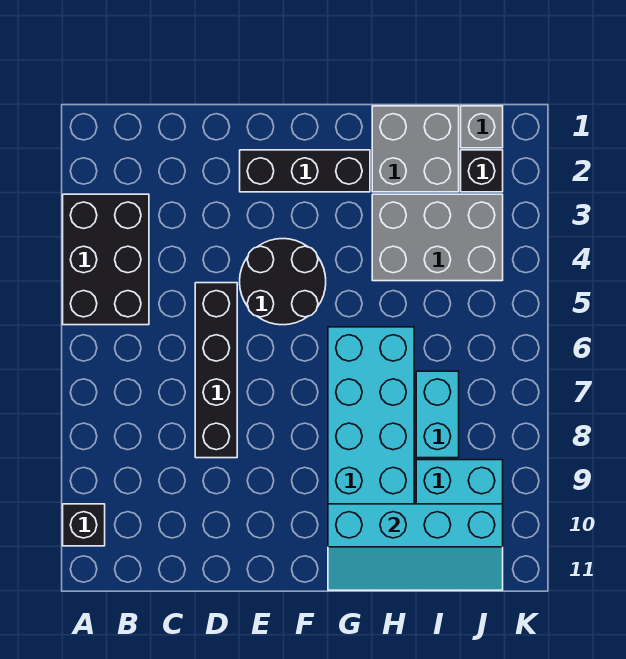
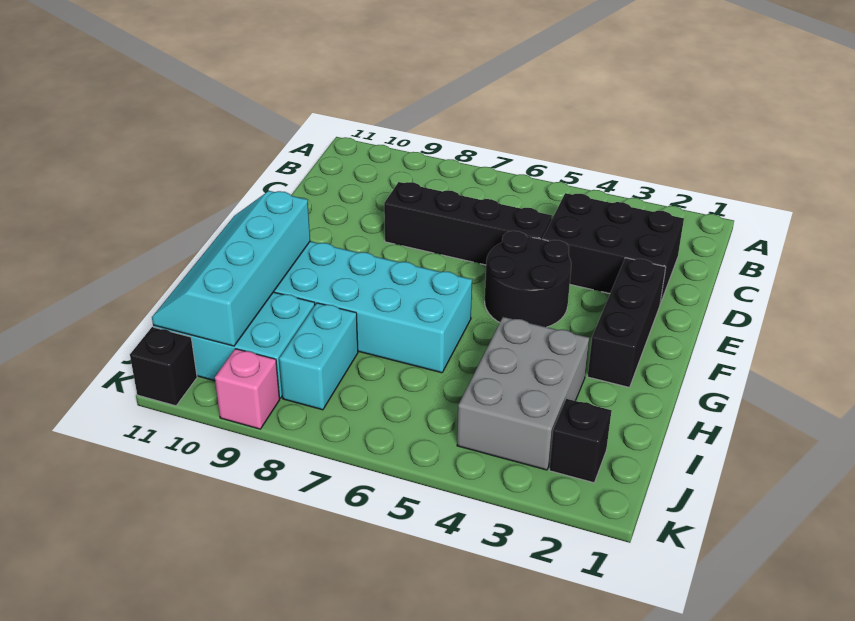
black brick A3:B5 level 1 -> black brick C2:D4 level 1
black brick A10 level 1 -> black brick K11 level 1
grey brick H1:I2 level 1 -> none
cyan brick I7:I8 level 1 -> cyan brick I8:J8 level 1
grey brick J1 level 1 -> none
none -> pink brick K9 level 1

